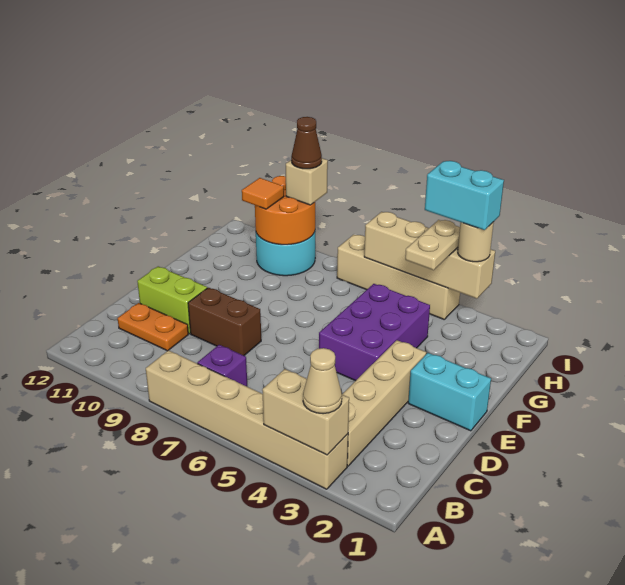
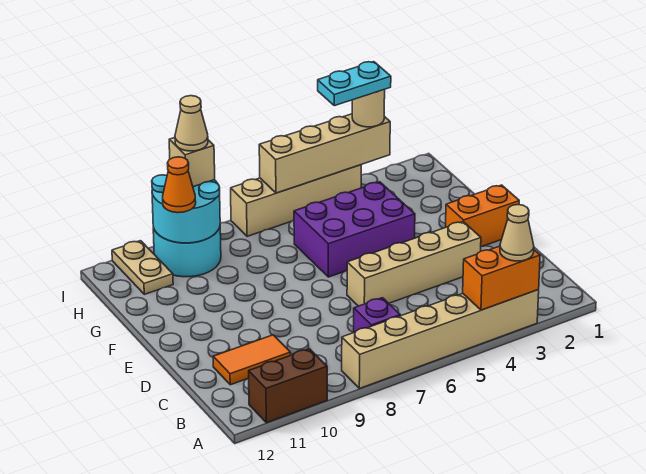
tan brick A3:A4 level 2 -> orange brick A3:A4 level 2
tan brick B3:E3 level 1 -> tan brick D3:D6 level 1
orange plate C10:C11 level 1 -> orange tile C10:C11 level 1
brown brick D8:D9 level 1 -> brown brick A10:A11 level 1
lime brick D10:D11 level 1 -> none
cyan brick E1:E2 level 1 -> orange brick E1:E2 level 1
purple brick E4:G5 level 1 -> purple brick F4:G6 level 1
tan plate H4:I4 level 3 -> tan plate H11:I11 level 1
orange round brick H9:I10 level 2 -> cyan round brick H9:I10 level 2
orange tile H10 level 3 -> orange cone H10 level 3
cyan brick I3:I4 level 4 -> cyan plate I3:I4 level 4
brown cone I9 level 4 -> tan cone I9 level 4

